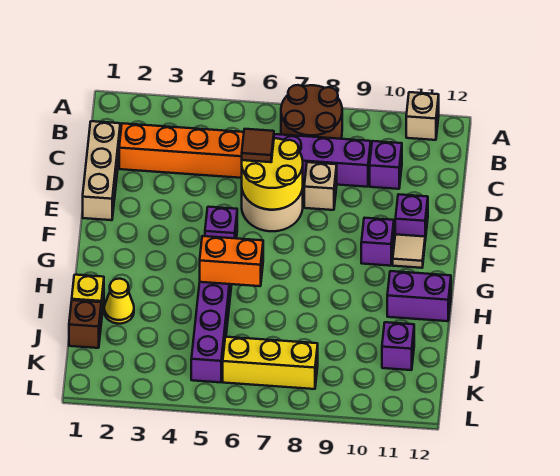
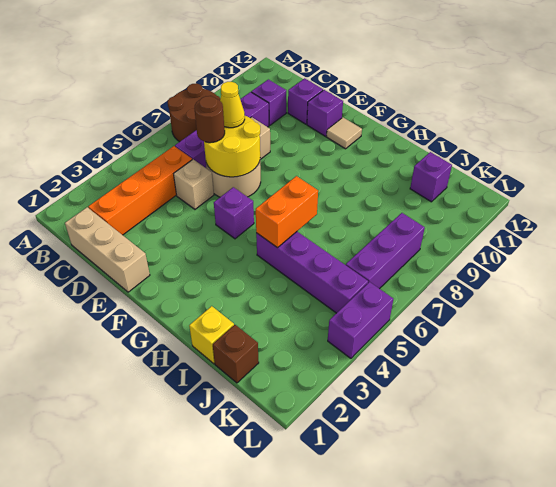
tan brick A11 level 1 -> tan brick D5 level 1
brown tile D6 level 3 -> brown round brick D6 level 3
purple brick F10 level 1 -> purple brick D11 level 1
purple brick H11:H12 level 1 -> purple brick L4:L5 level 1
yellow cone I2 level 1 -> yellow cone D7 level 3
yellow brick K6:K8 level 1 -> purple brick K6:K8 level 1

